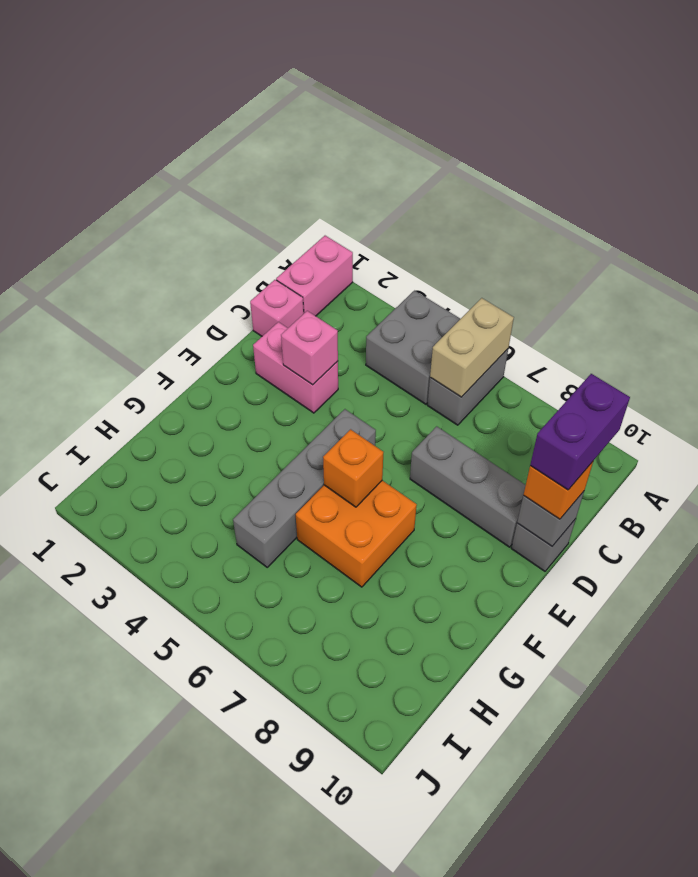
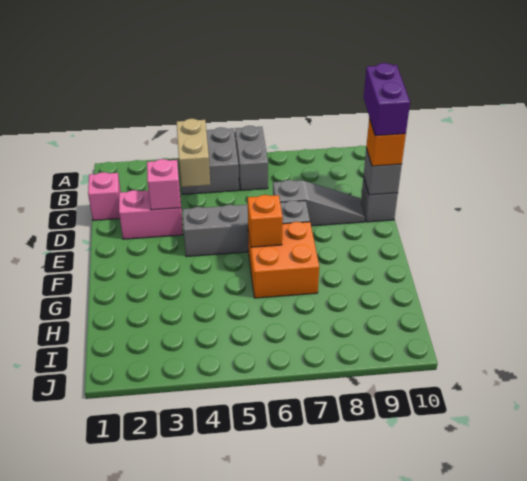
pink brick A1:B1 level 1 -> none
tan brick A6:B6 level 2 -> tan brick B4:C4 level 2
grey brick D7:D9 level 1 -> grey slope D7:D9 level 1 top 7
grey brick E5:H5 level 1 -> grey brick E4:E7 level 1

